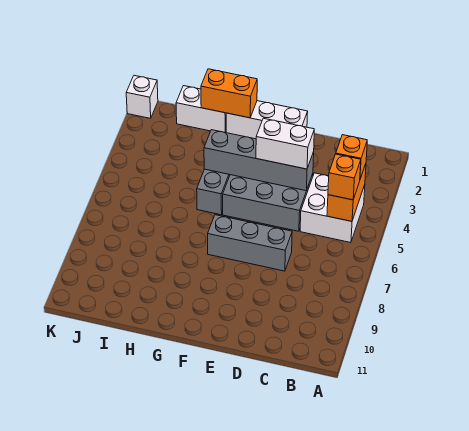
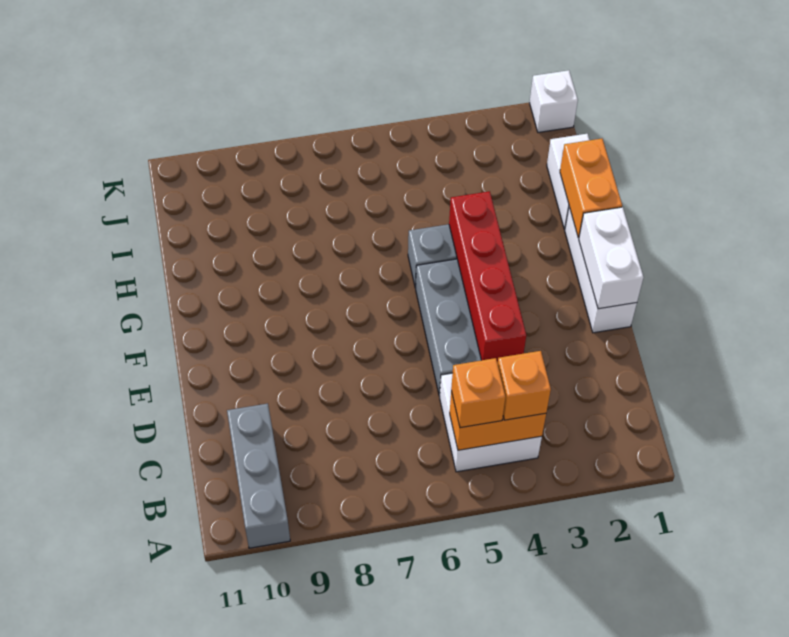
grey brick D4:G4 level 2 -> red brick D4:G4 level 2
white brick D4:E4 level 3 -> white brick E1:F1 level 2
grey brick D7:F7 level 1 -> grey brick A10:C10 level 1

